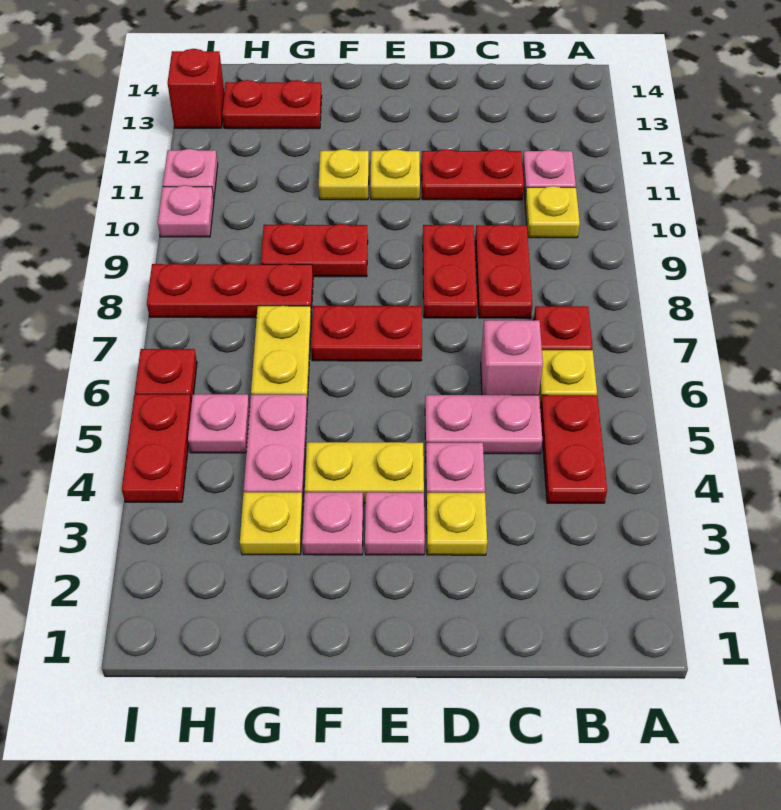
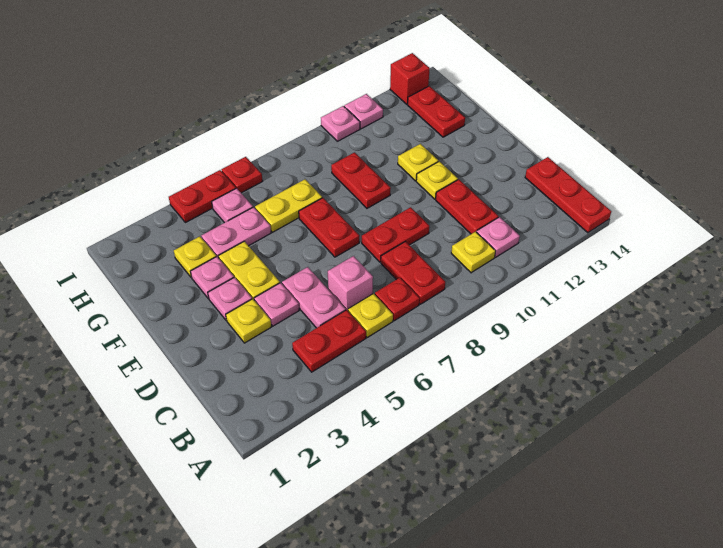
red plate C8:C9 level 1 -> red plate B8:C8 level 1
red plate G8:I8 level 1 -> red plate A14:C14 level 1

